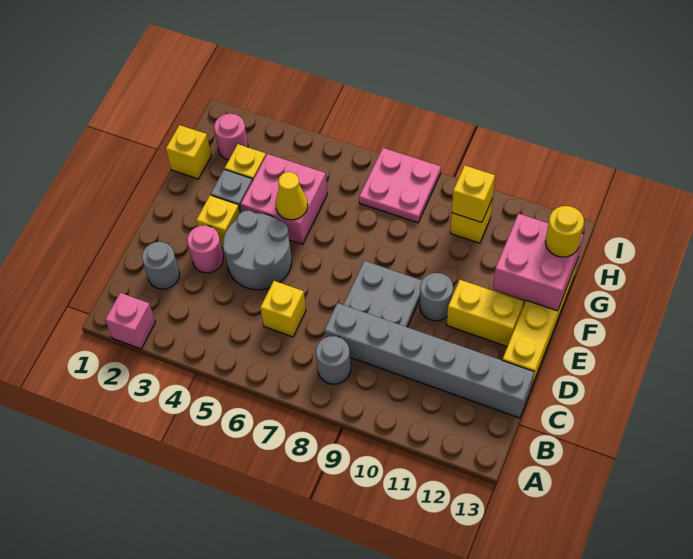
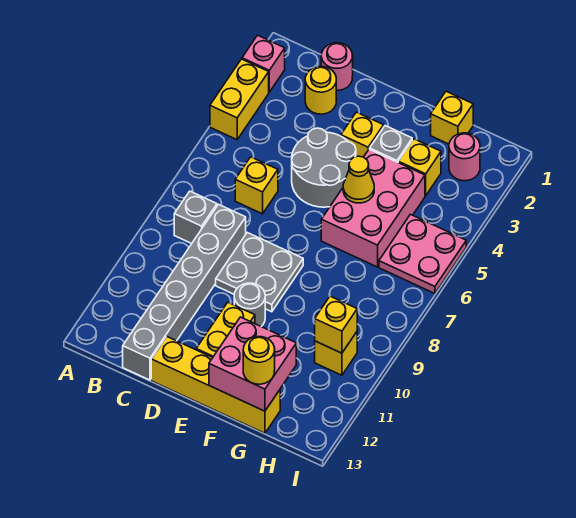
none -> yellow brick A3:A4 level 1
grey round brick B8 level 1 -> grey brick B8 level 1
grey round brick C2 level 1 -> yellow round brick C2 level 1
pink round brick D3 level 1 -> pink round brick C1 level 1
pink brick F4:G5 level 1 -> pink brick F4:G6 level 1
pink plate H7:I8 level 1 -> pink plate H5:I6 level 1

